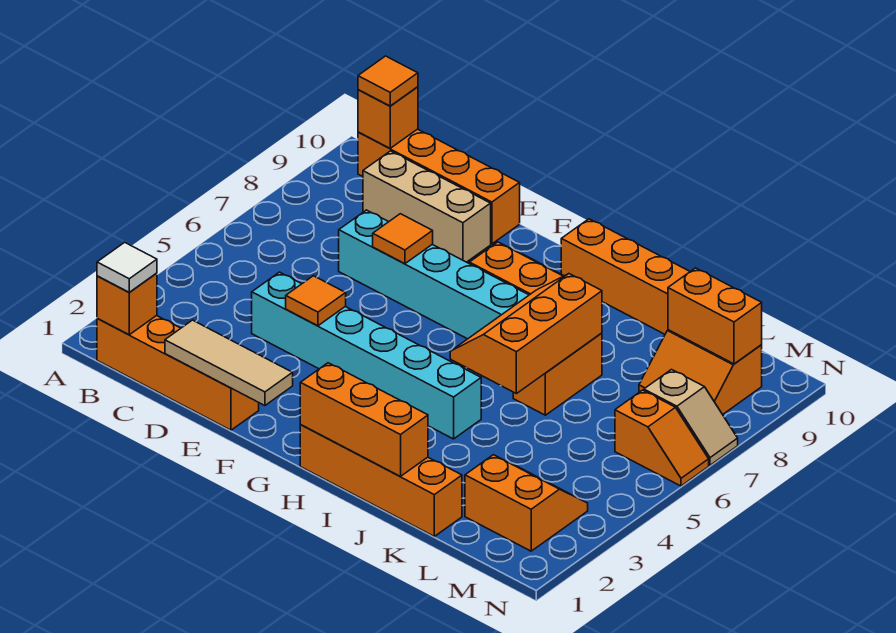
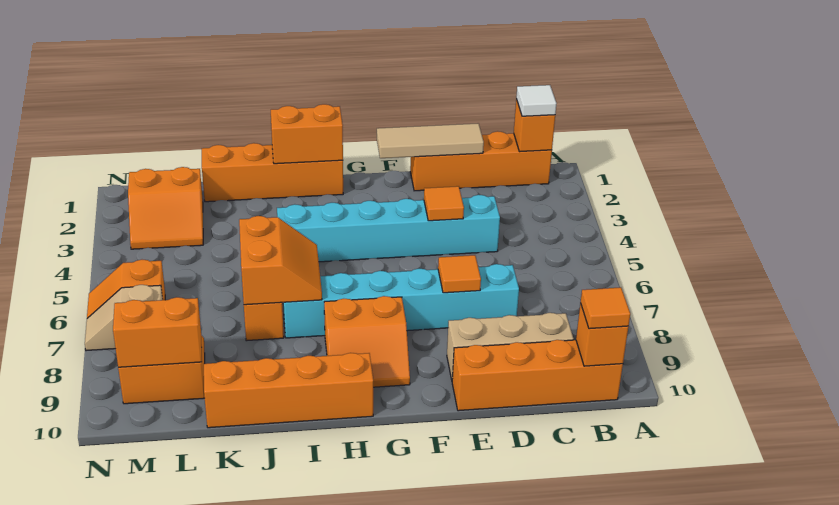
orange brick H1:J1 level 2 -> orange brick H1:I1 level 2
orange slope I5:J7 level 2 top J -> orange slope I6:J7 level 2 top J

